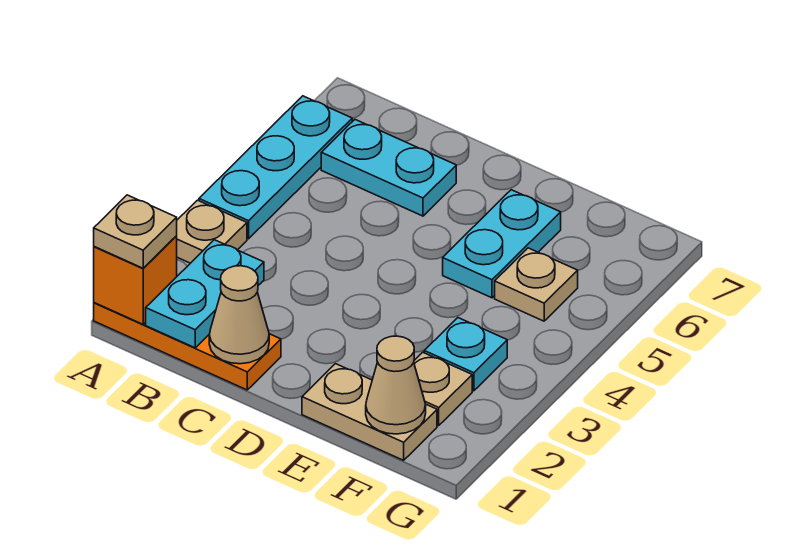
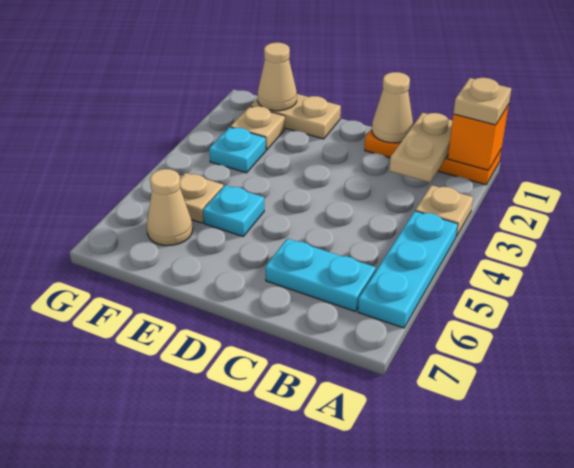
cyan plate B1:B2 level 2 -> tan plate B1:B2 level 2
cyan plate E5:E6 level 1 -> cyan plate E5 level 1
none -> tan cone F6 level 1

